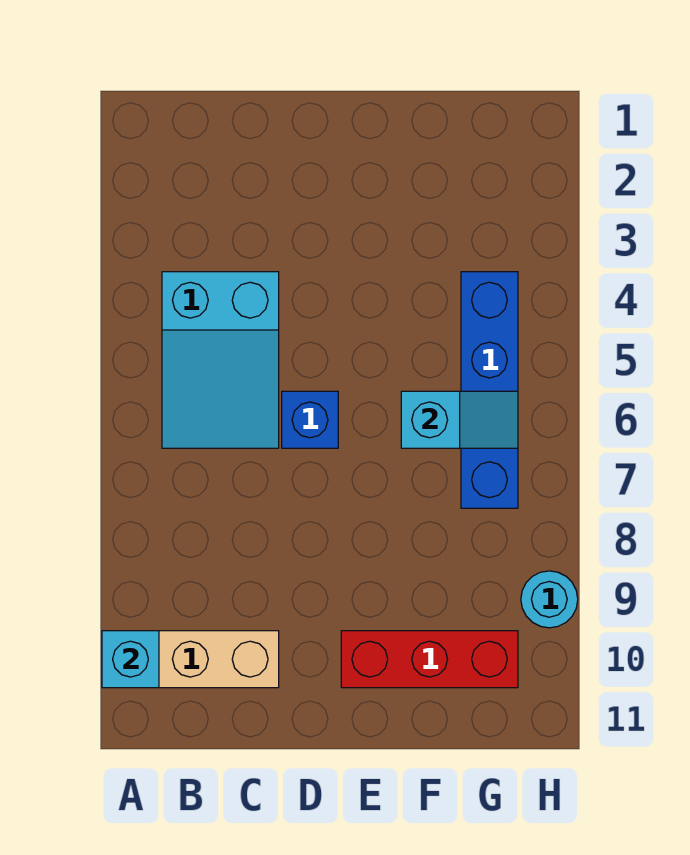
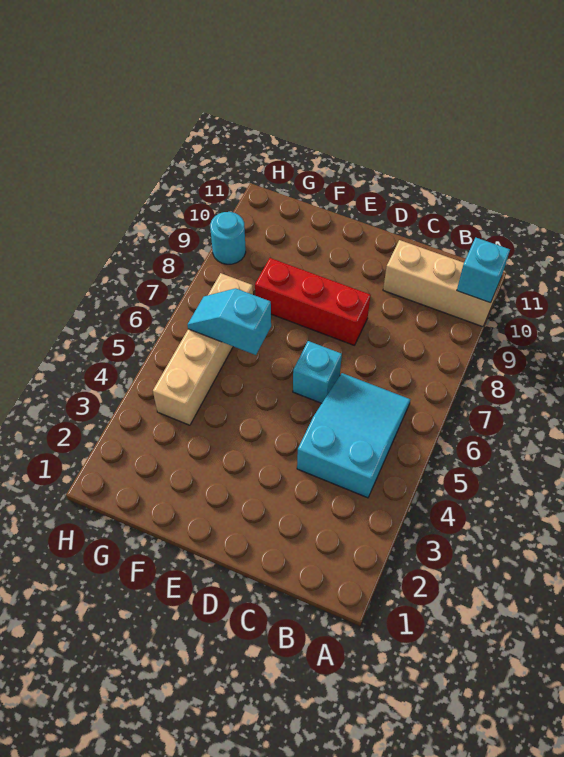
blue brick D6 level 1 -> cyan brick D6 level 1
red brick E10:G10 level 1 -> red brick D8:F8 level 1
blue brick G4:G7 level 1 -> tan brick G4:G7 level 1

